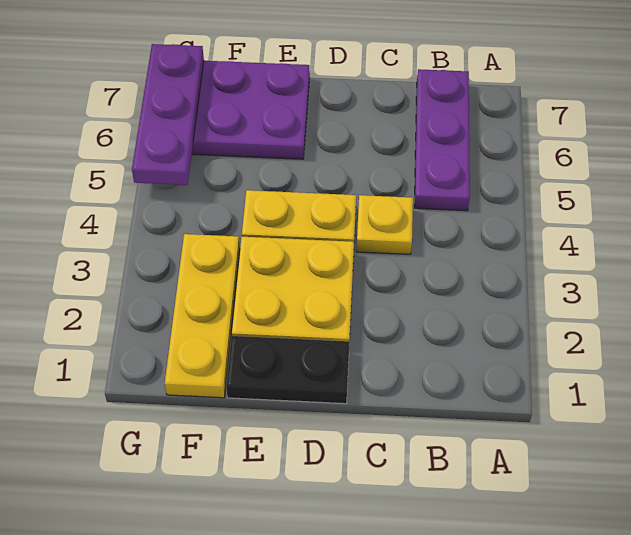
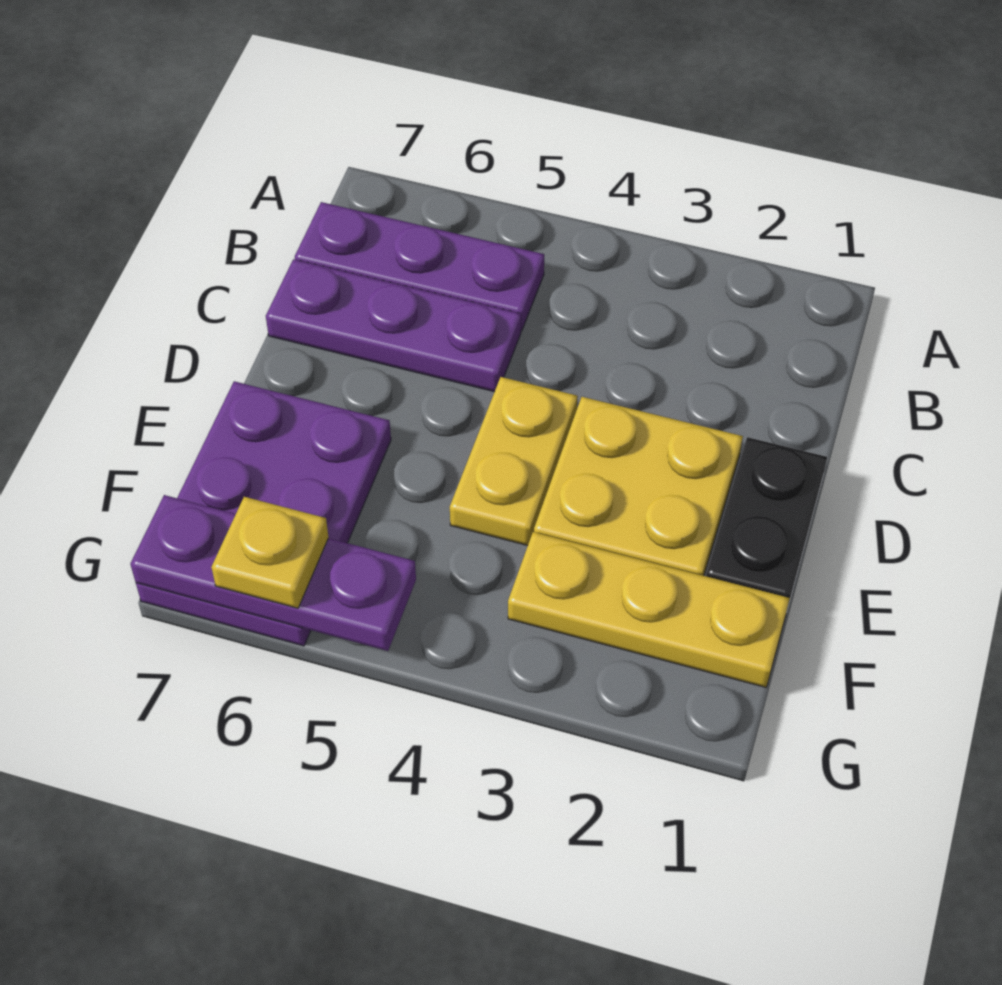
yellow plate C4 level 1 -> yellow plate G6 level 3
none -> purple plate C5:C7 level 1

